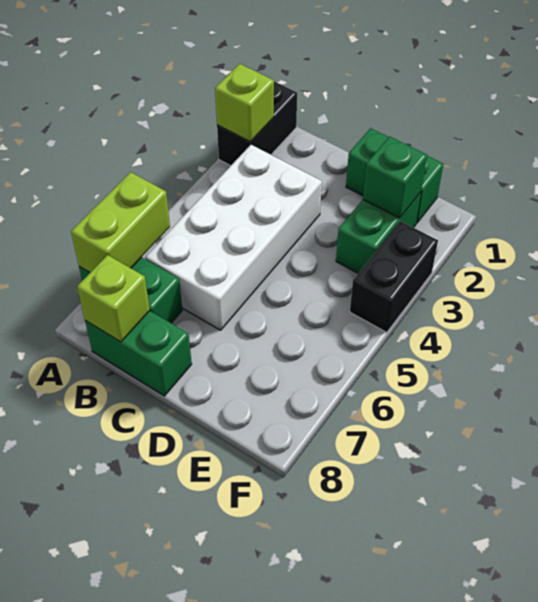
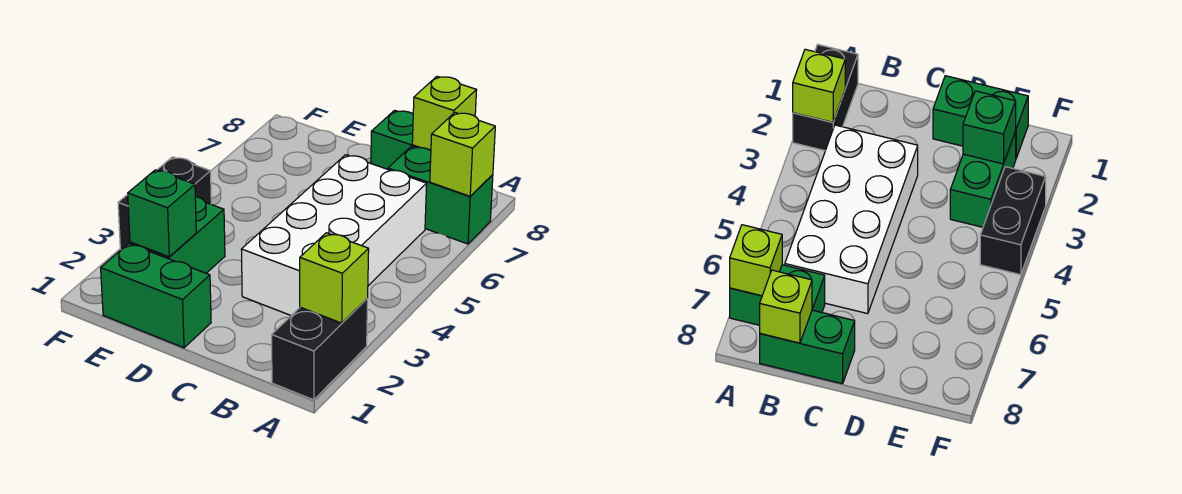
lime brick A6:A7 level 2 -> lime brick A7 level 2

